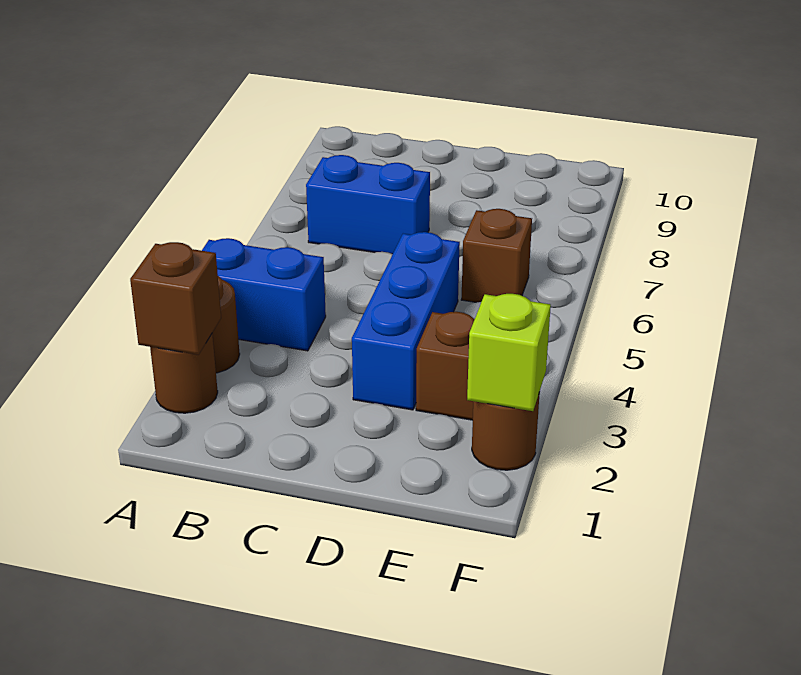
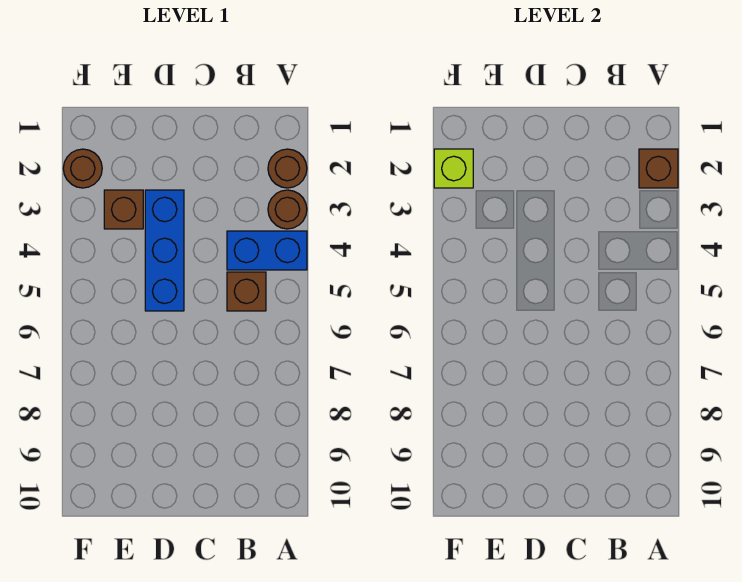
blue brick B7:C7 level 1 -> none
brown brick E6 level 1 -> brown brick B5 level 1

